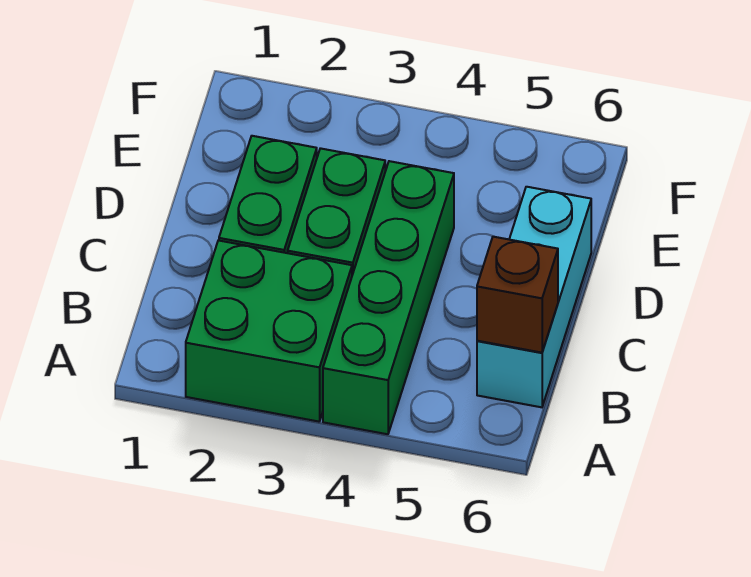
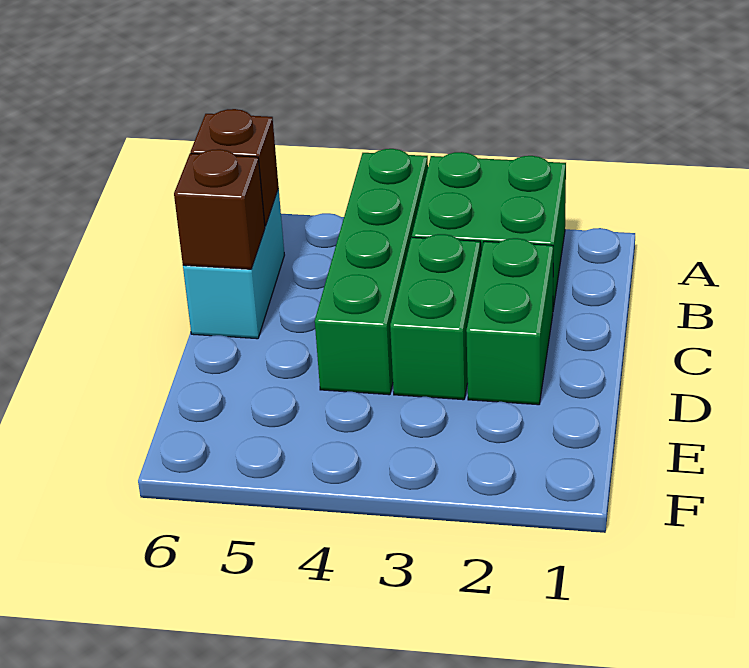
cyan brick B6:D6 level 1 -> cyan brick B6:C6 level 1
none -> brown brick C6 level 2

